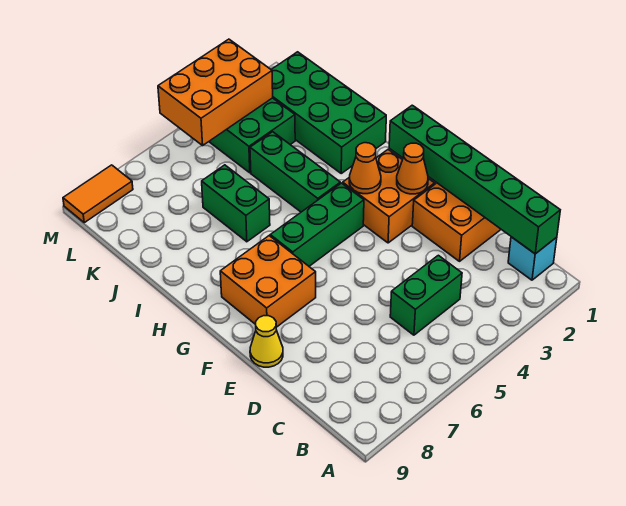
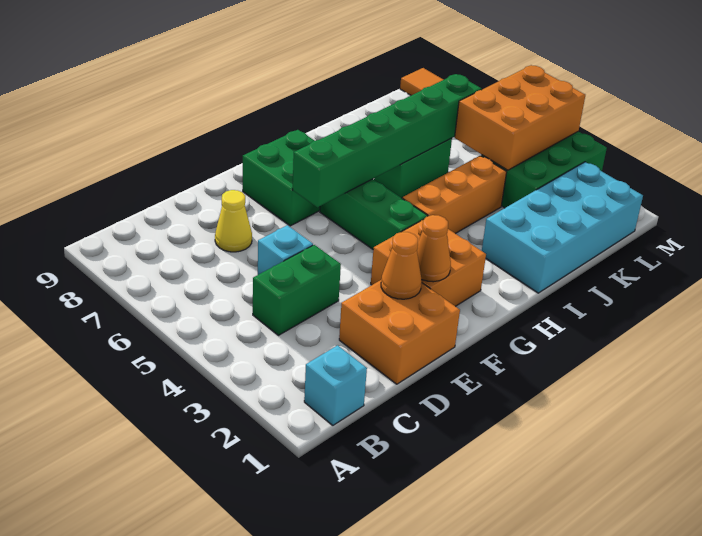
green brick B1:G1 level 2 -> green brick F6:K6 level 2
green brick C4:C5 level 1 -> green brick C4:D4 level 1
none -> cyan brick D5 level 1
yellow cone E9 level 1 -> yellow cone D7 level 1
orange brick F7:G8 level 1 -> green brick F7:G8 level 1
orange cone G3 level 2 -> orange cone E2 level 2
green brick H4:J4 level 1 -> orange brick H4:J4 level 1
green brick I1:L2 level 1 -> cyan brick I1:L2 level 1
orange brick L3:M5 level 2 -> orange brick K4:M5 level 2

